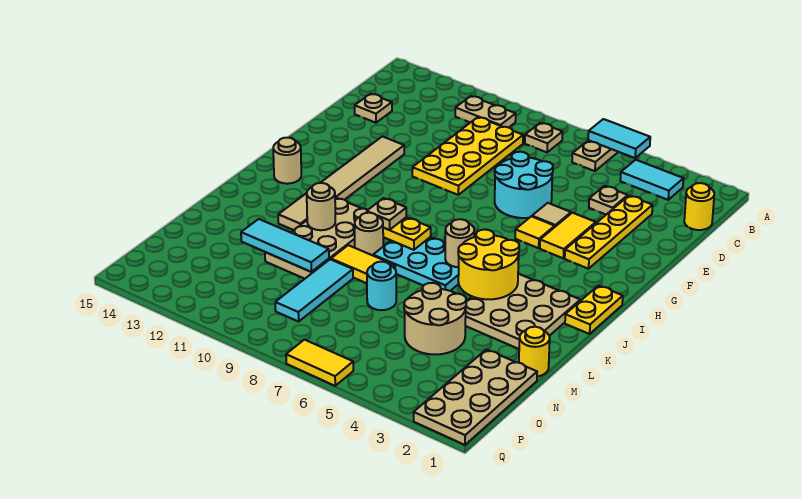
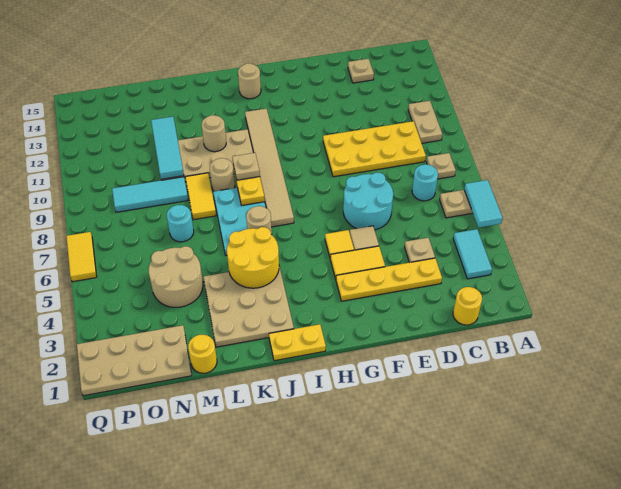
none -> cyan round brick C7 level 1
tan tile F12:K12 level 1 -> tan tile I7:I12 level 1

